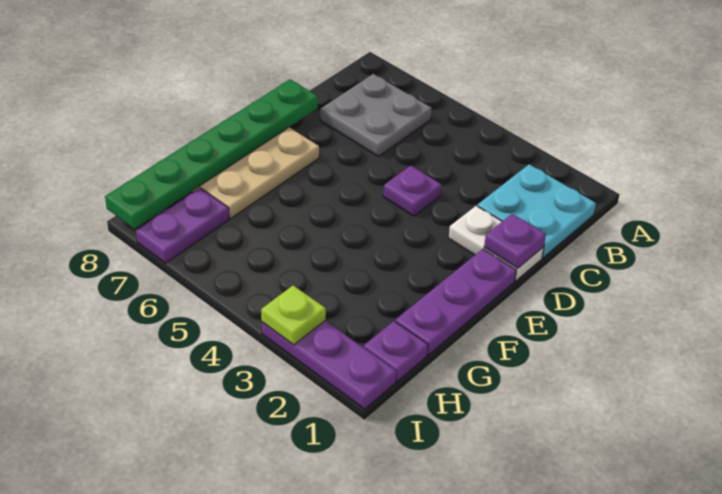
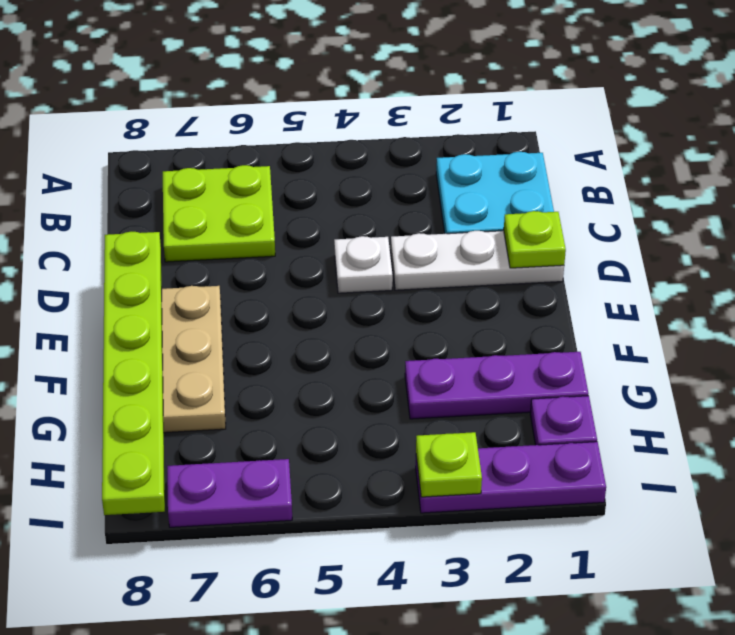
grey plate B6:C7 level 1 -> lime plate B6:C7 level 1
white plate D1:D2 level 1 -> white plate D1:D3 level 1
purple plate D1 level 2 -> lime plate D1 level 2
purple plate D4 level 1 -> white plate D4 level 1
green plate D8:I8 level 2 -> lime plate D8:I8 level 2
purple plate E1:G1 level 1 -> purple plate G1:G3 level 1
purple plate H7:I7 level 1 -> purple plate I6:I7 level 1

